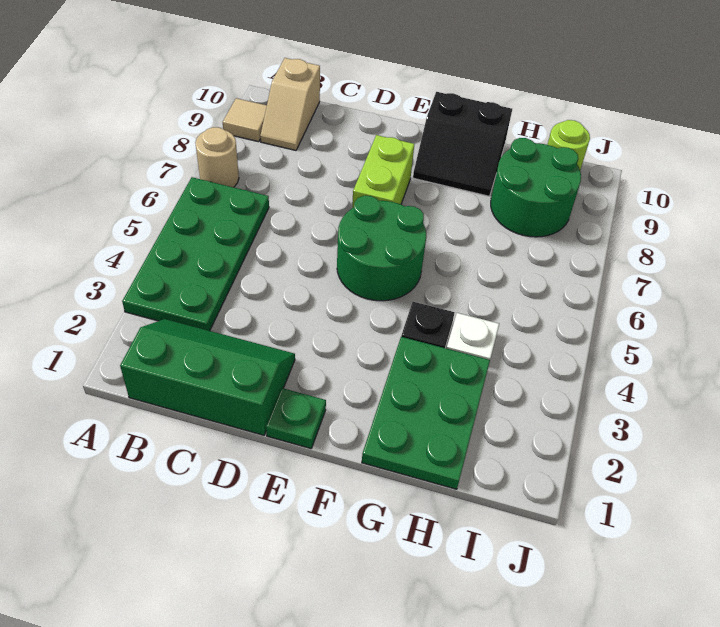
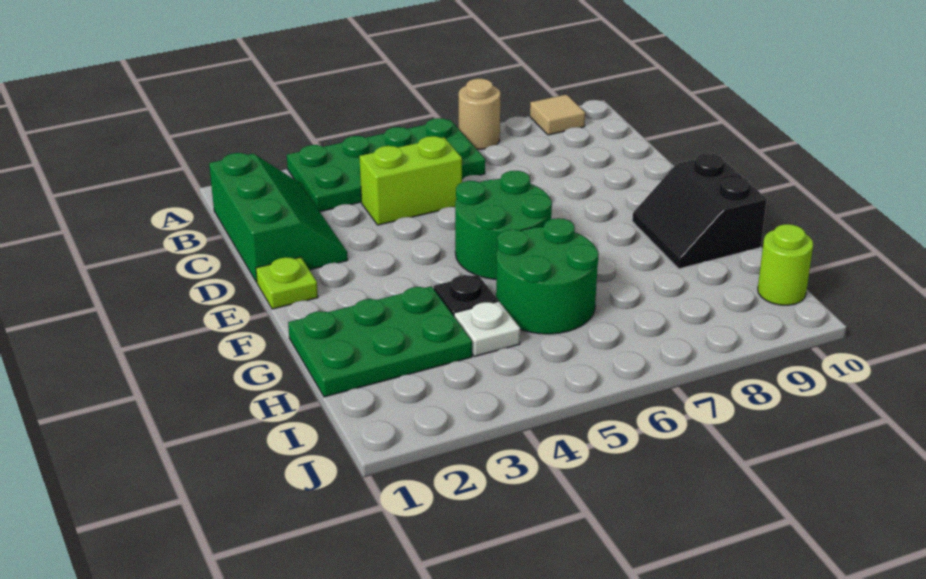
tan slope B9:B10 level 1 top 10 -> none
green plate E1 level 1 -> lime plate E1 level 1
lime brick E7:E8 level 1 -> lime brick C4:C5 level 1
green round brick H8:I9 level 1 -> green round brick G5:H6 level 1

